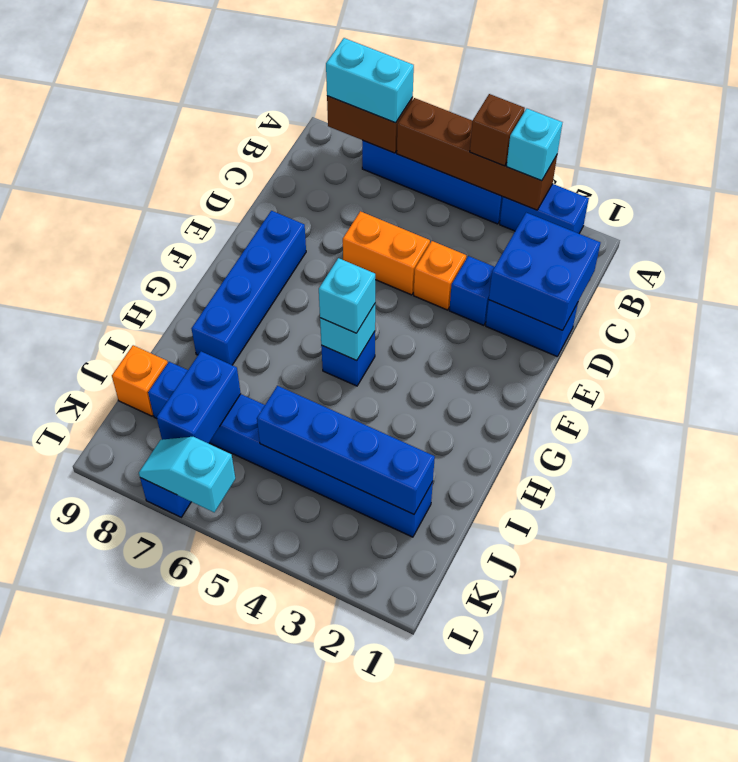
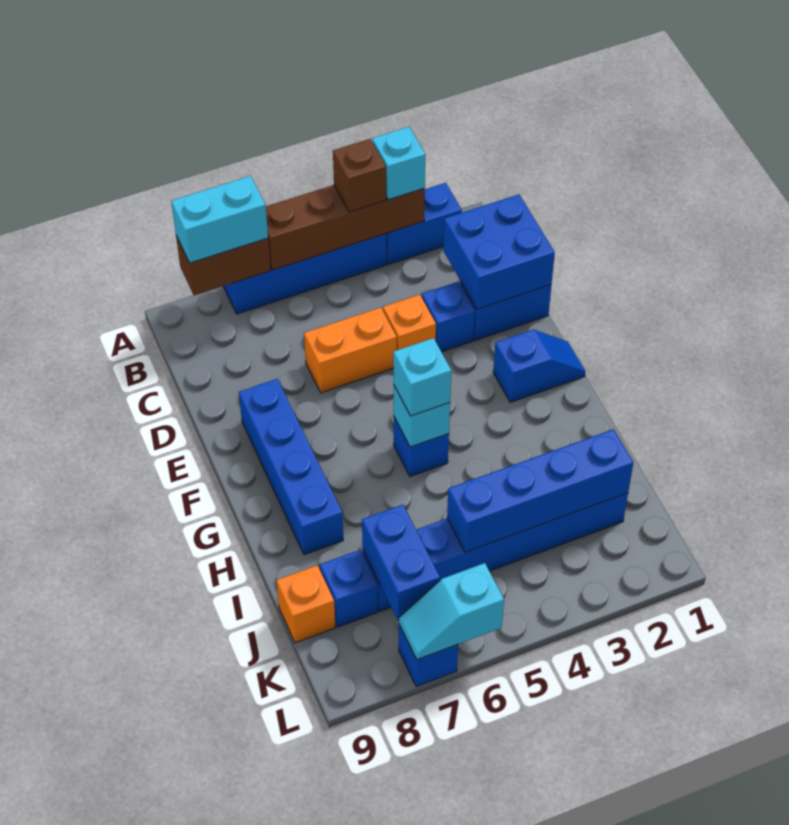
none -> blue slope F1:F2 level 1 top 2

